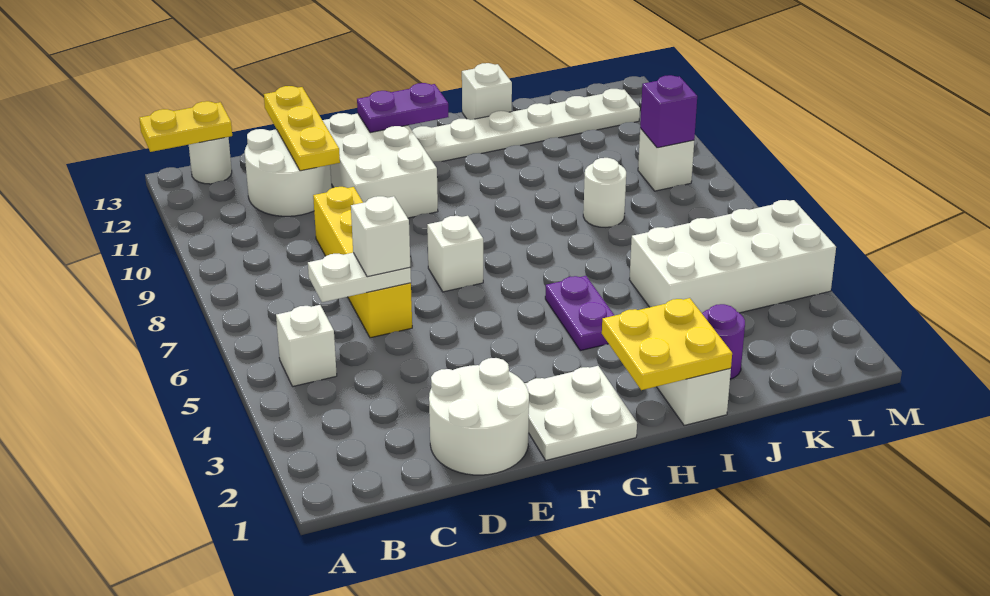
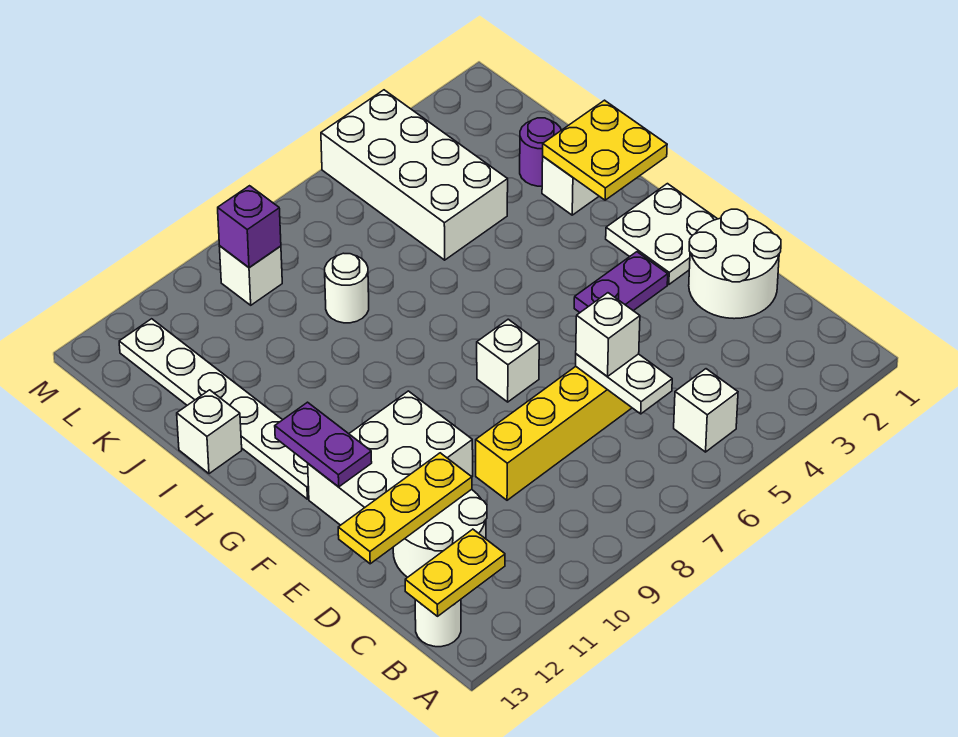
yellow plate A13:B13 level 2 -> yellow plate B12:B13 level 2
purple plate H4:H5 level 1 -> purple plate F3:F4 level 1

